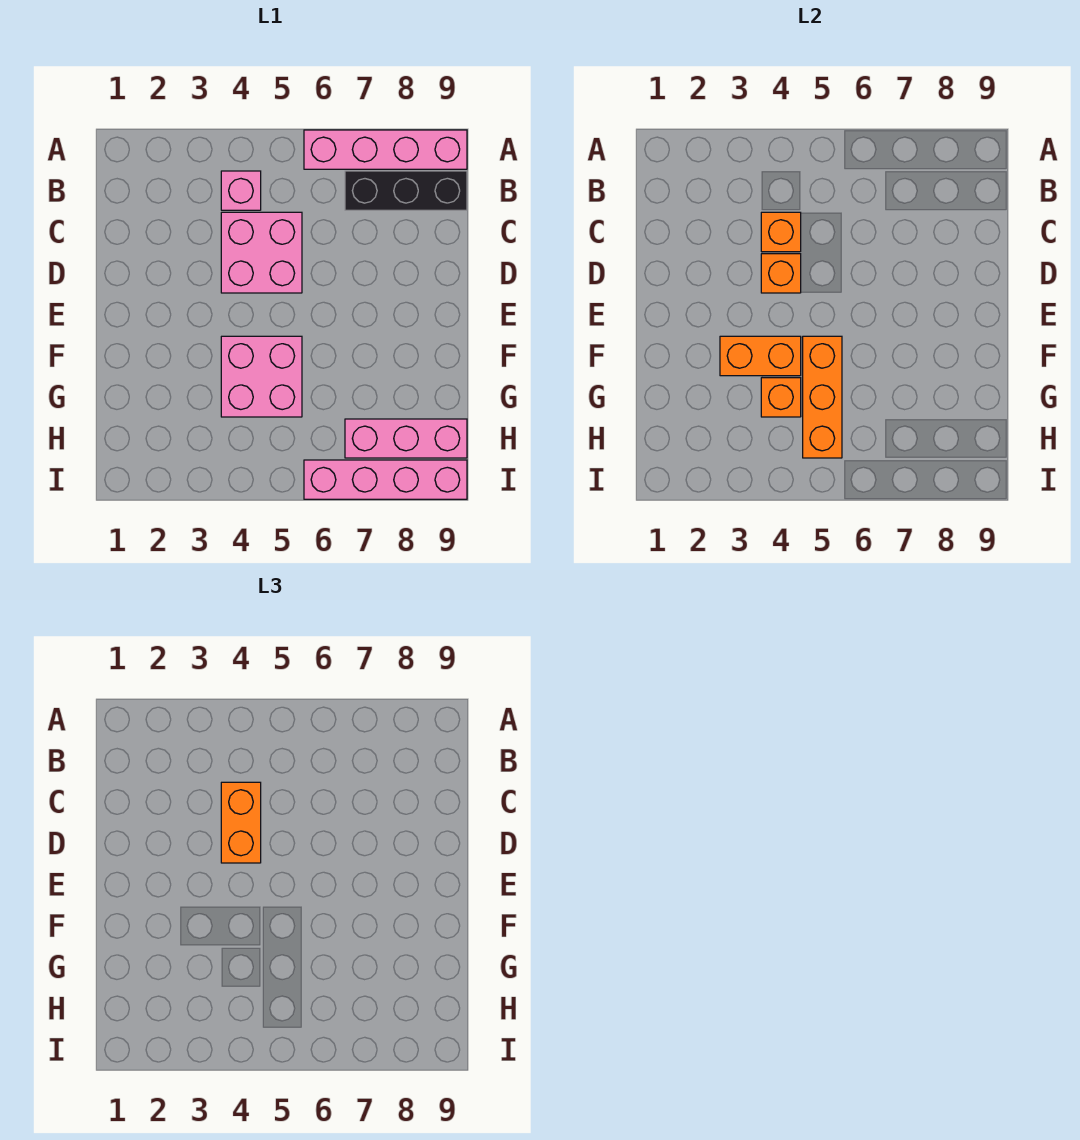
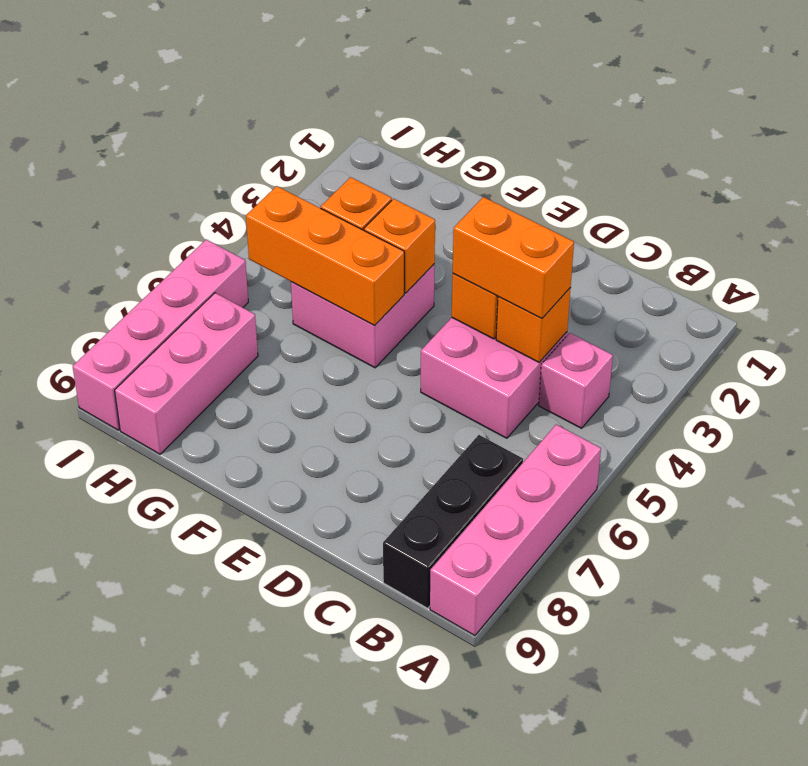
orange brick F3:F4 level 2 -> orange brick F4 level 2

